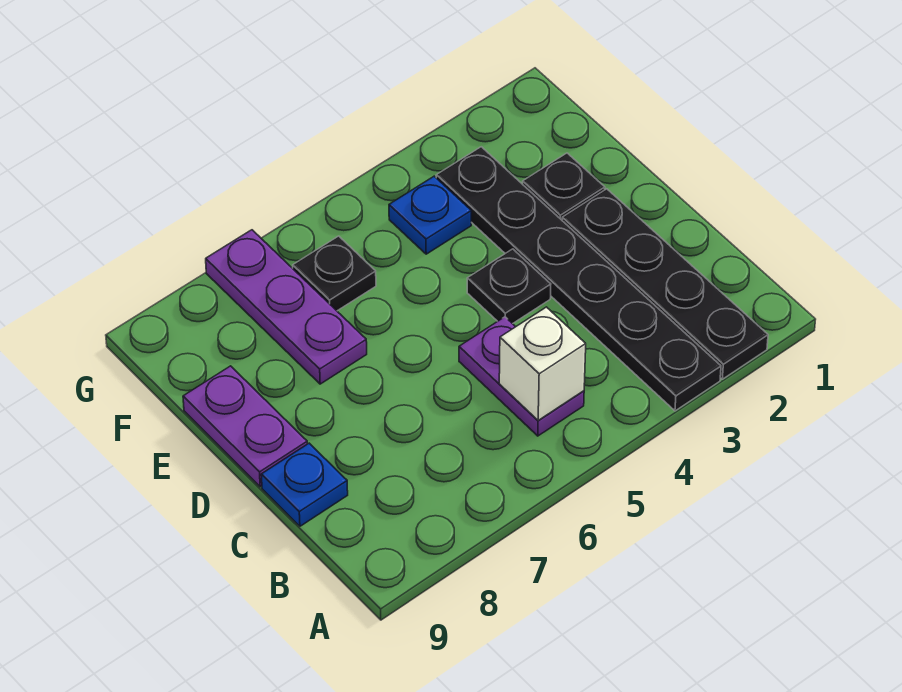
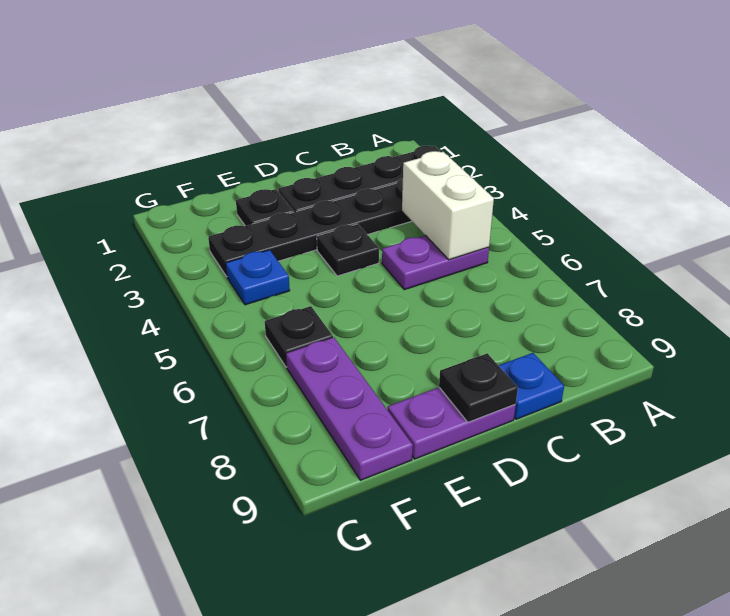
white brick B5 level 2 -> white brick B4:B5 level 2
none -> black plate D9 level 2
purple plate E7:G7 level 1 -> purple plate F7:F9 level 1

